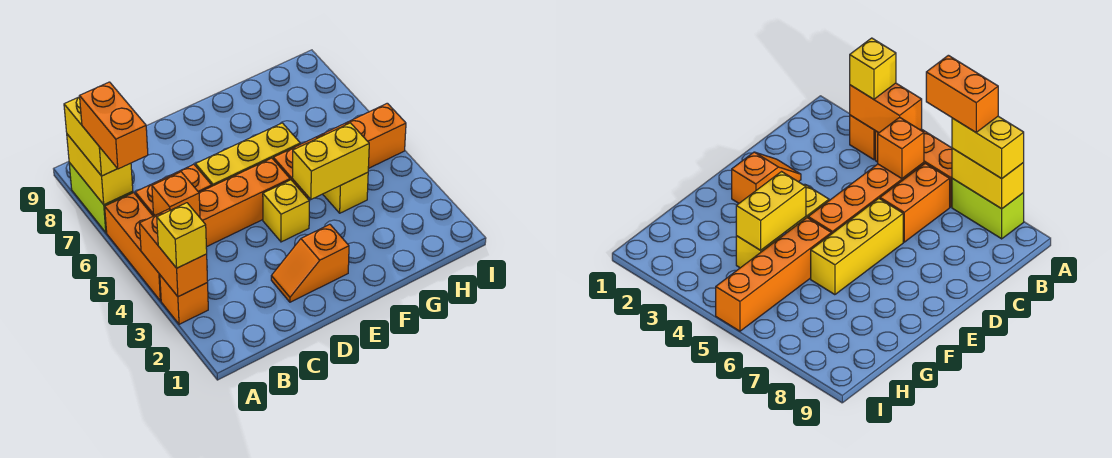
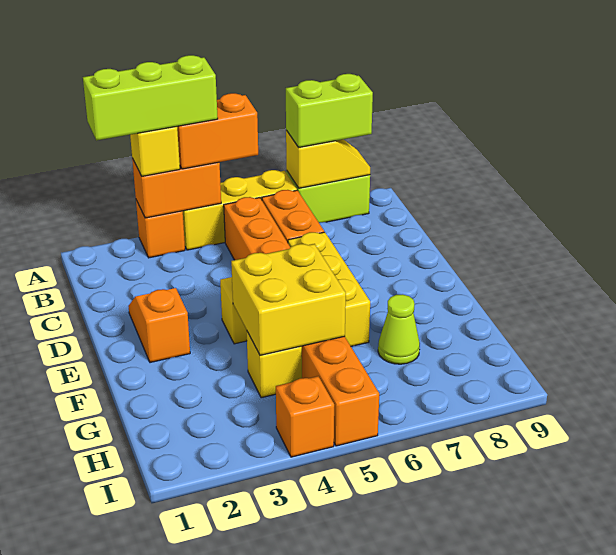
none -> lime brick A2:A4 level 4
orange brick A4:A6 level 1 -> yellow brick A4:A6 level 1
orange brick A6:A7 level 4 -> orange brick A4:A5 level 3
yellow brick A7:A8 level 2 -> yellow slope A7:A8 level 2 top 7
yellow brick A7:A8 level 3 -> lime brick A7:A8 level 3
orange brick B5 level 2 -> orange brick I4 level 1
yellow brick F4:G4 level 2 -> yellow brick F4:G5 level 2
none -> lime cone G7 level 1

